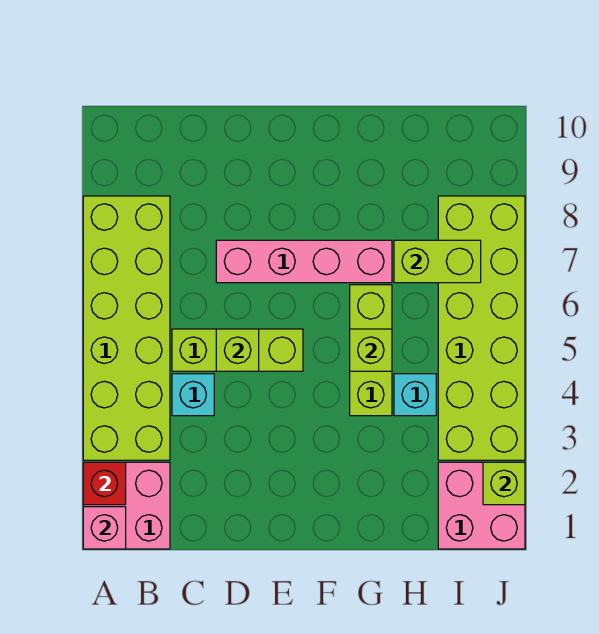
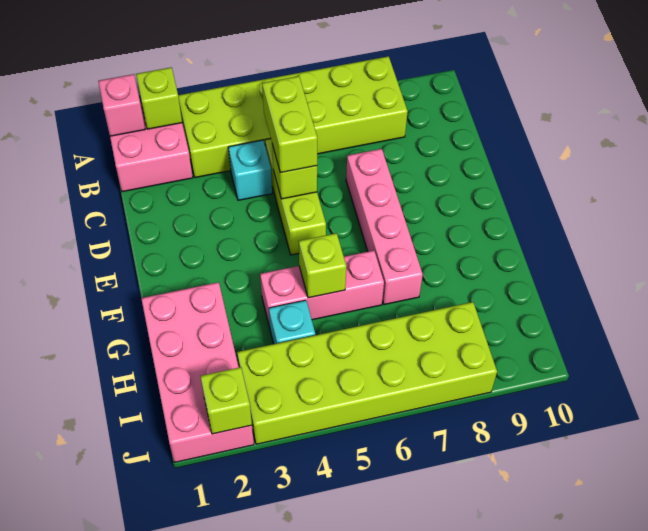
red brick A2 level 2 -> lime brick A2 level 2
lime brick G4:G6 level 1 -> pink brick G4:G6 level 1
lime brick H7:I7 level 2 -> lime brick C5:D5 level 3
pink brick I1:J2 level 1 -> pink brick G1:J2 level 1

